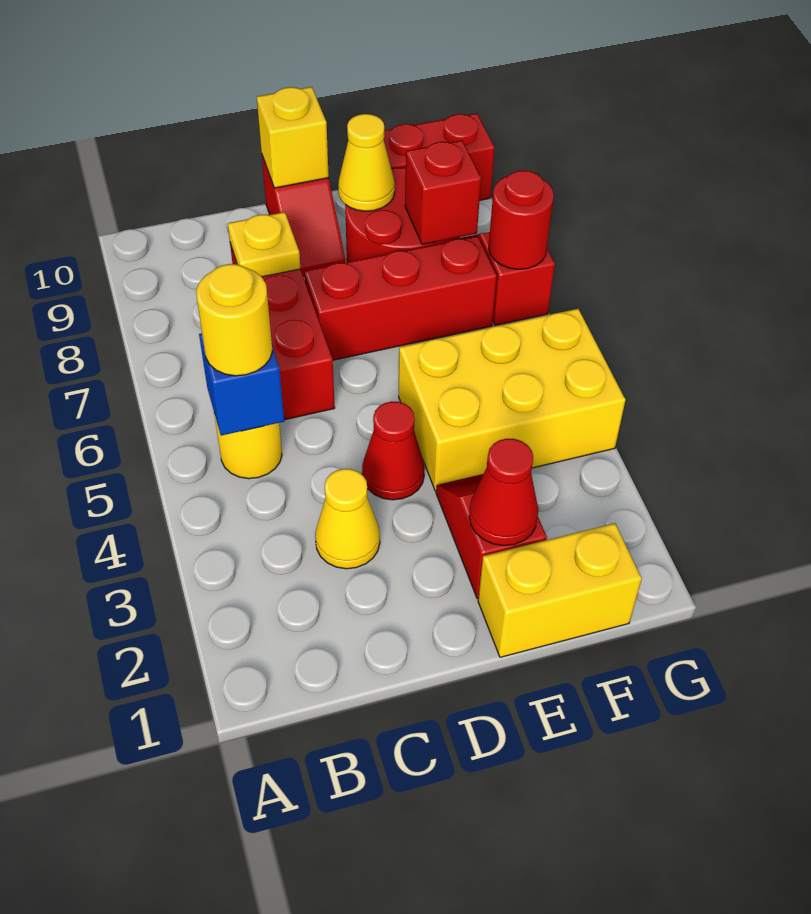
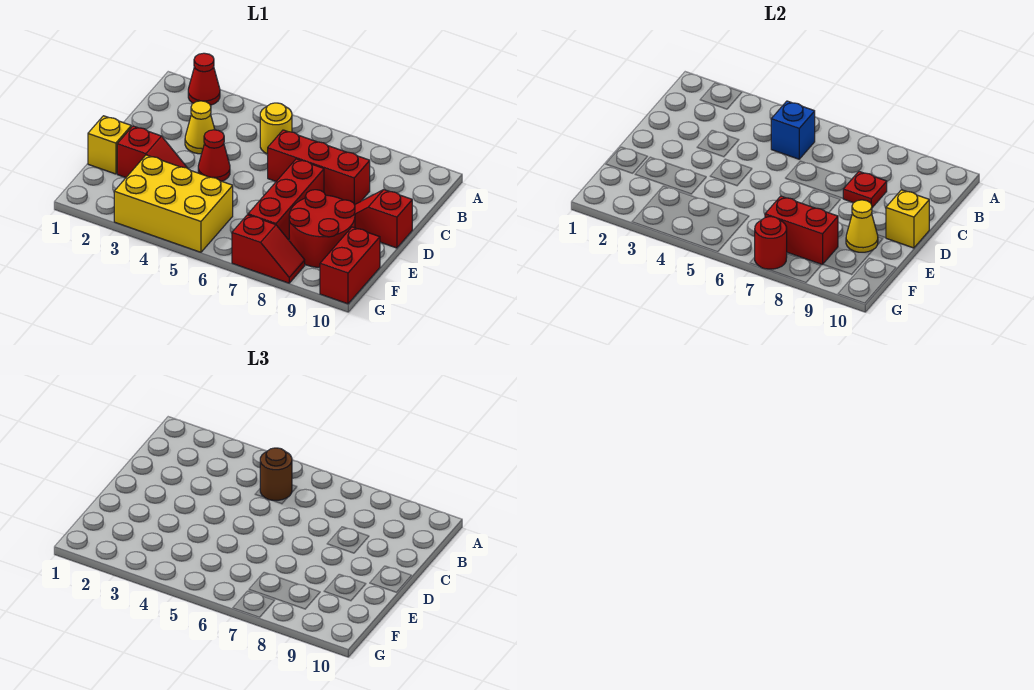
yellow round brick B5 level 3 -> brown round brick B5 level 3
yellow plate C8 level 2 -> red plate C8 level 2
yellow brick E1:F1 level 1 -> yellow brick E1 level 1
red cone E2 level 2 -> red cone A2 level 1
yellow brick E4:G5 level 1 -> yellow brick F3:G5 level 1
red brick F8 level 2 -> red brick F7:F8 level 2

